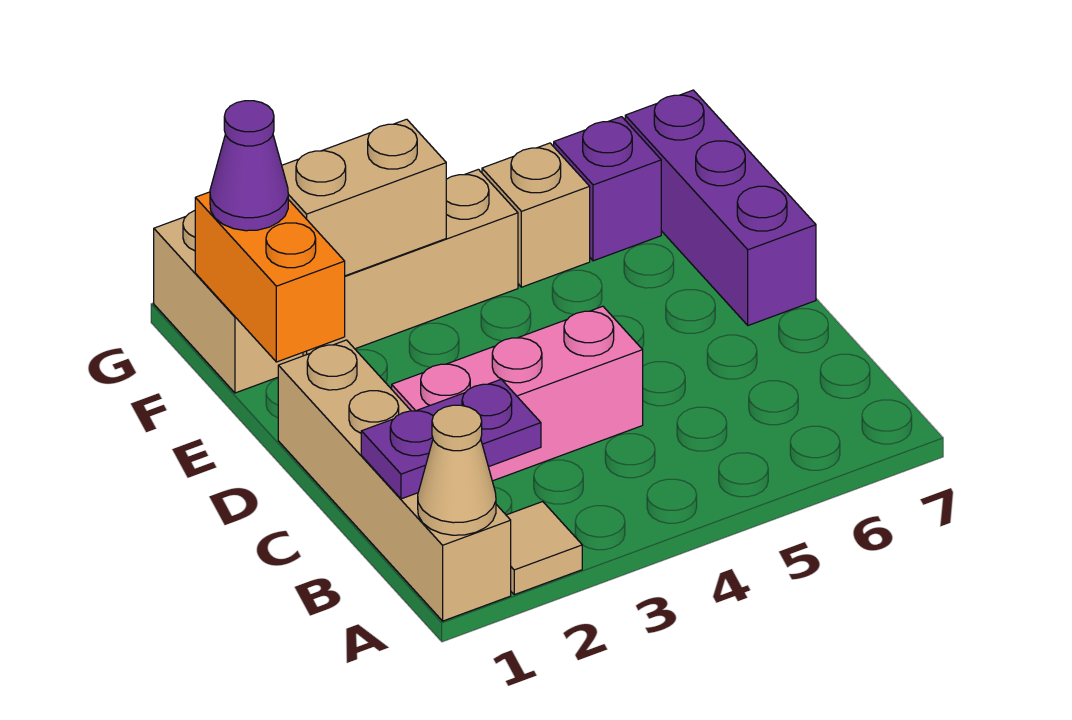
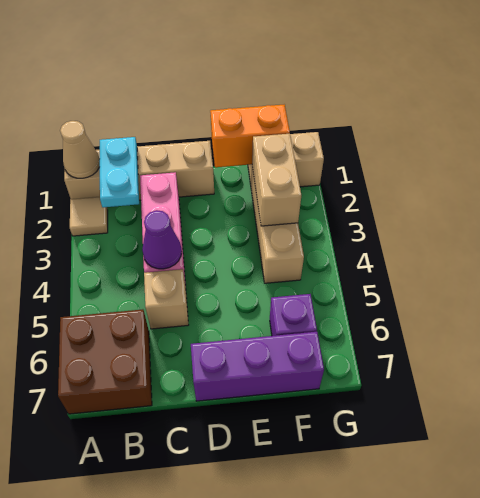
none -> brown brick A6:B7 level 1
purple plate B1:B2 level 2 -> cyan plate B1:B2 level 2
purple cone F1 level 3 -> purple cone C4 level 2
tan brick F5 level 1 -> tan brick C5 level 1

